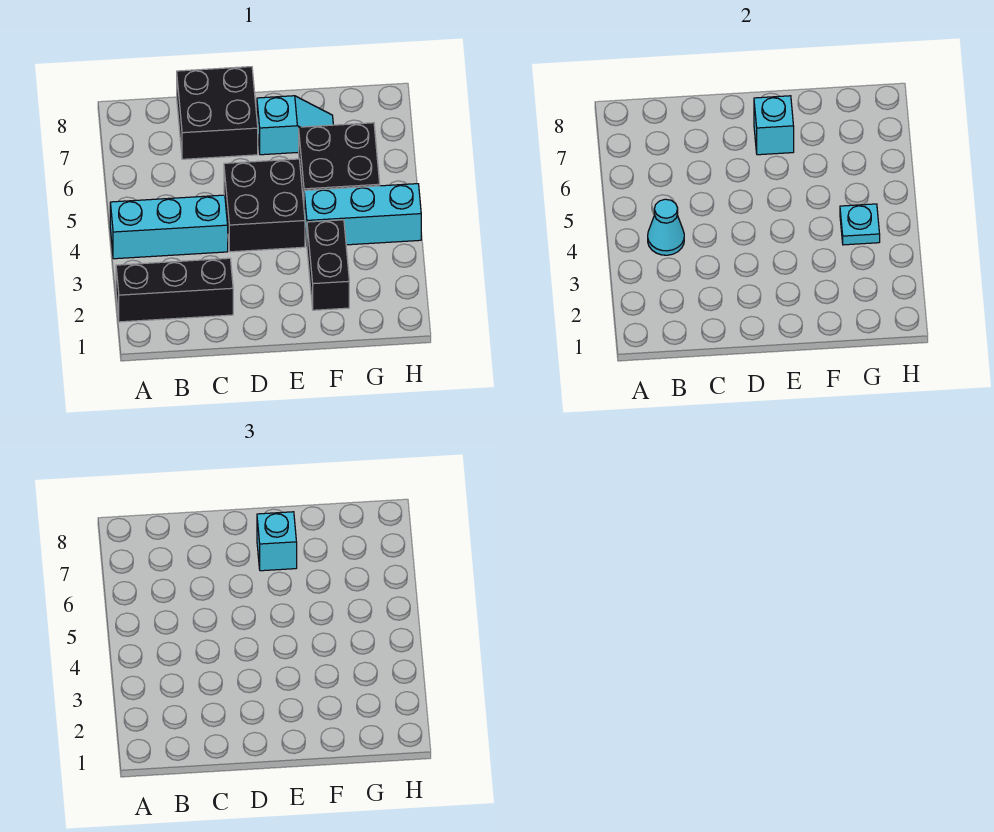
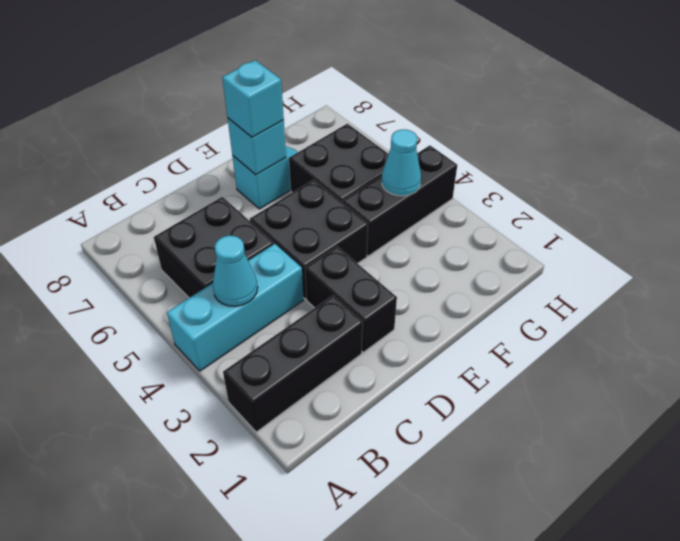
black brick C7:D8 level 1 -> black brick B5:C6 level 1
black brick F2:F3 level 1 -> black brick D2:D3 level 1
cyan brick F4:H4 level 1 -> black brick F4:H4 level 1
cyan plate G4 level 2 -> cyan cone G4 level 2

